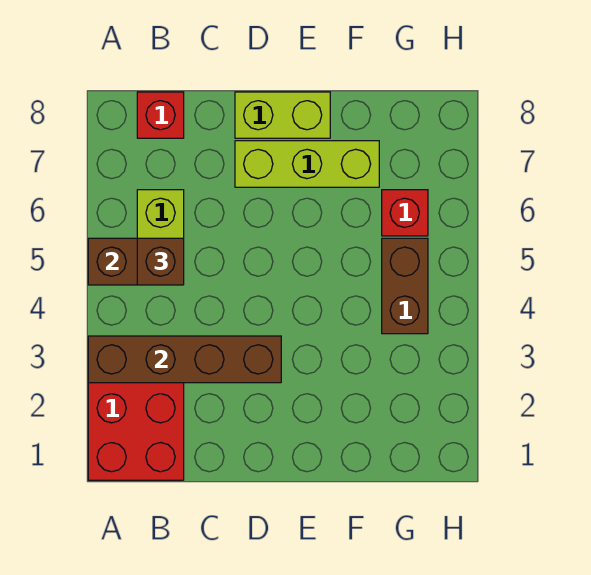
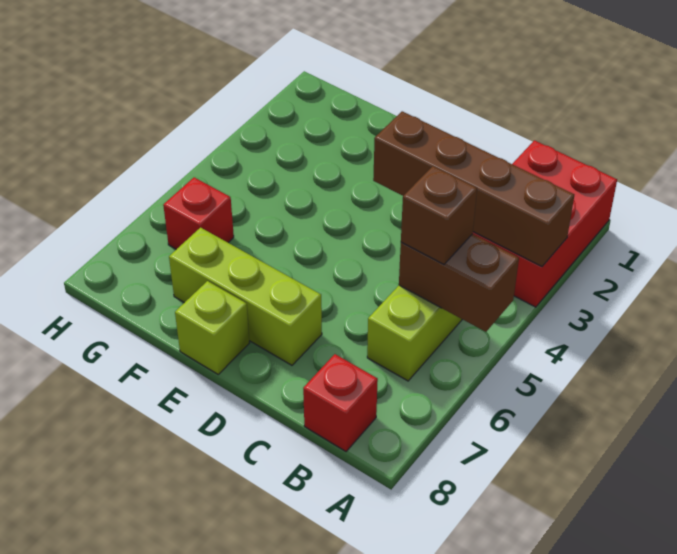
lime brick D8:E8 level 1 -> lime brick E8 level 1
brown brick G4:G5 level 1 -> none

